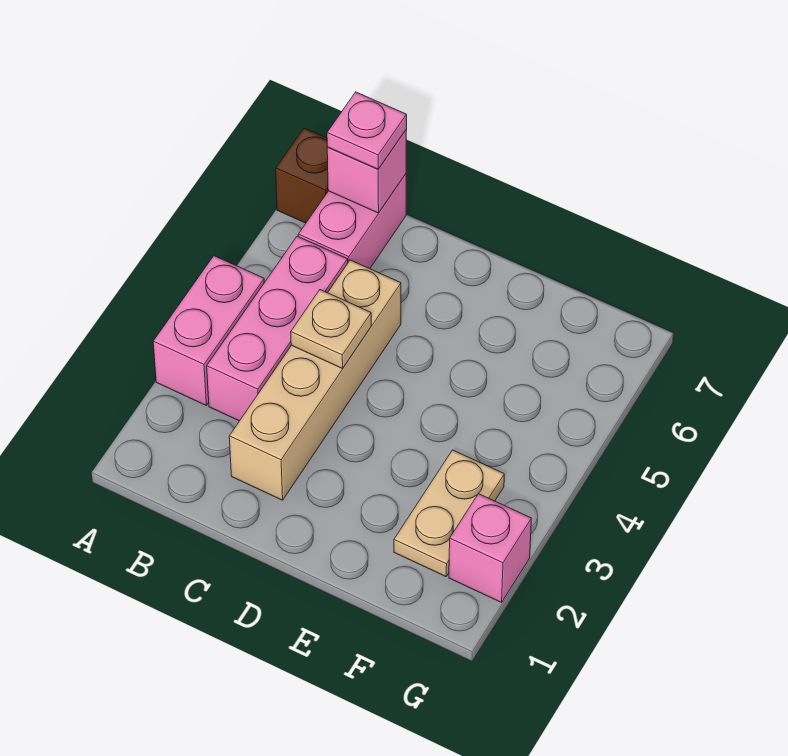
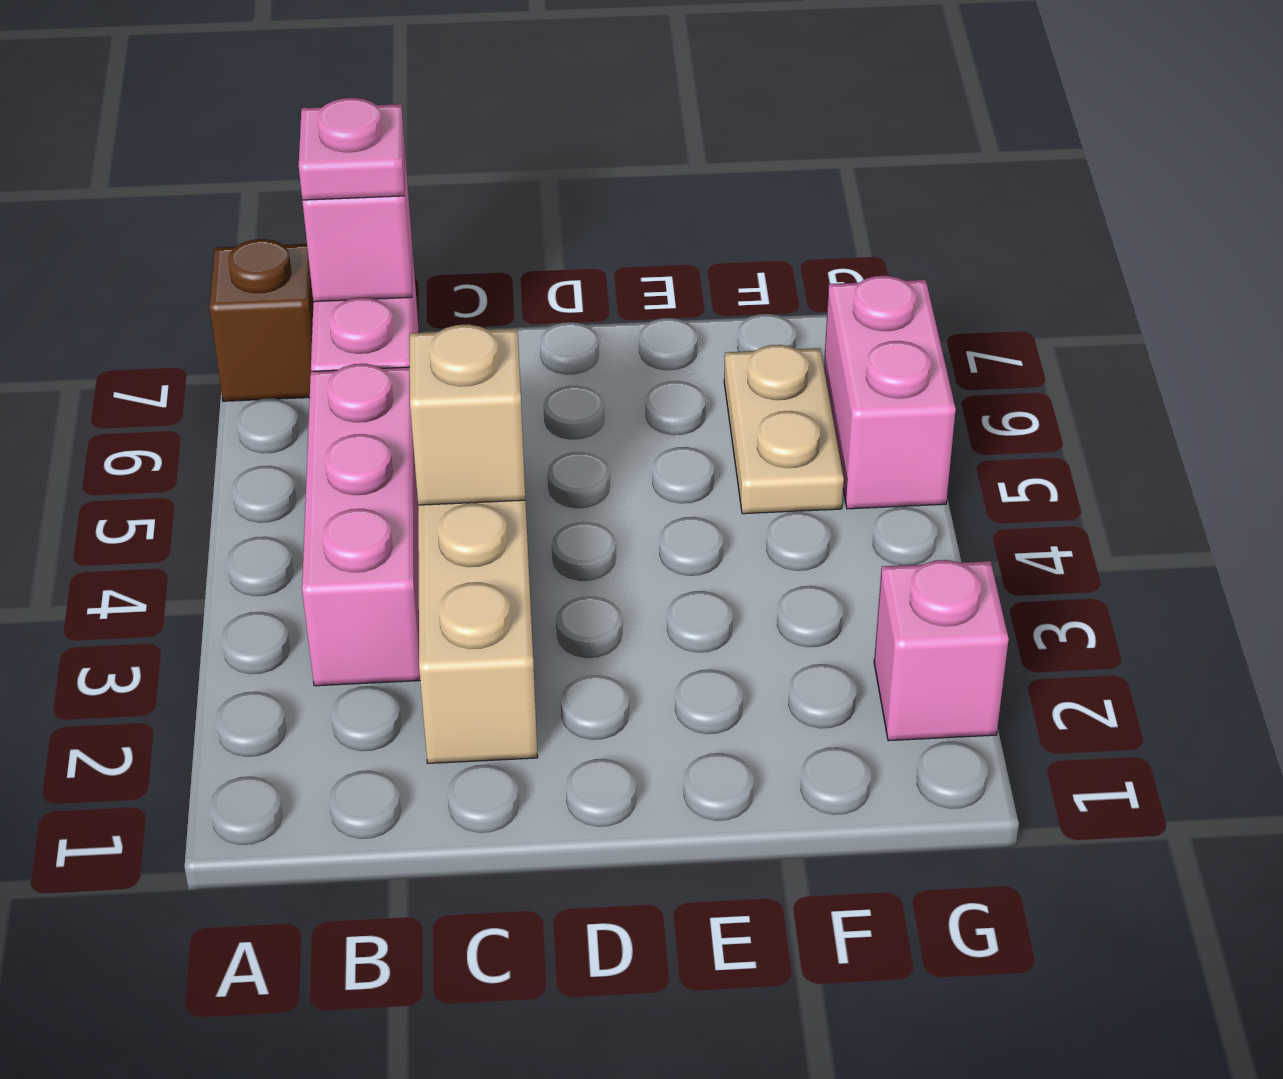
pink brick A3:A4 level 1 -> pink brick G5:G6 level 1
tan plate C4 level 2 -> tan brick C4 level 2
tan plate F2:F3 level 1 -> tan plate F5:F6 level 1

